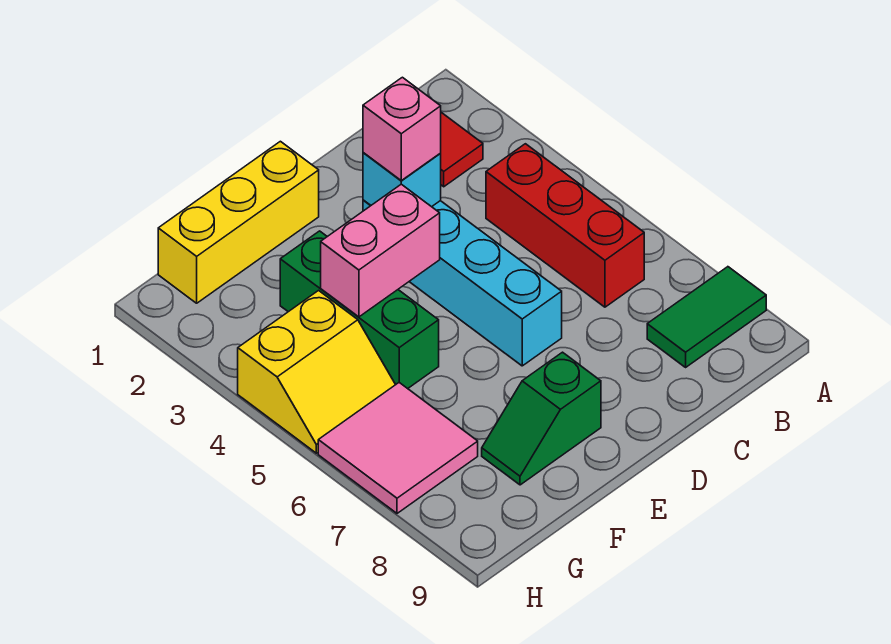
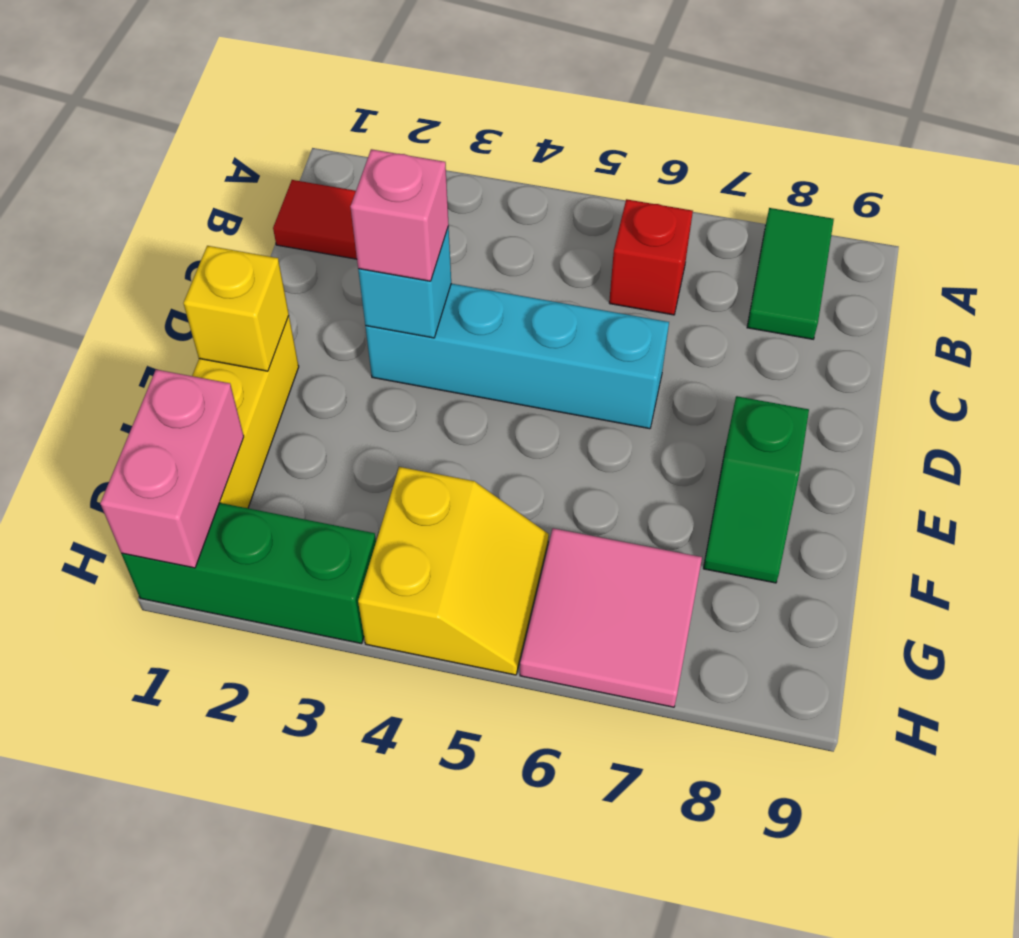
red brick B4:B6 level 1 -> red brick B6 level 1
none -> yellow brick E1 level 2
pink brick E4:F4 level 2 -> pink brick G1:H1 level 2
green brick F3:F5 level 1 -> green brick H1:H3 level 1

